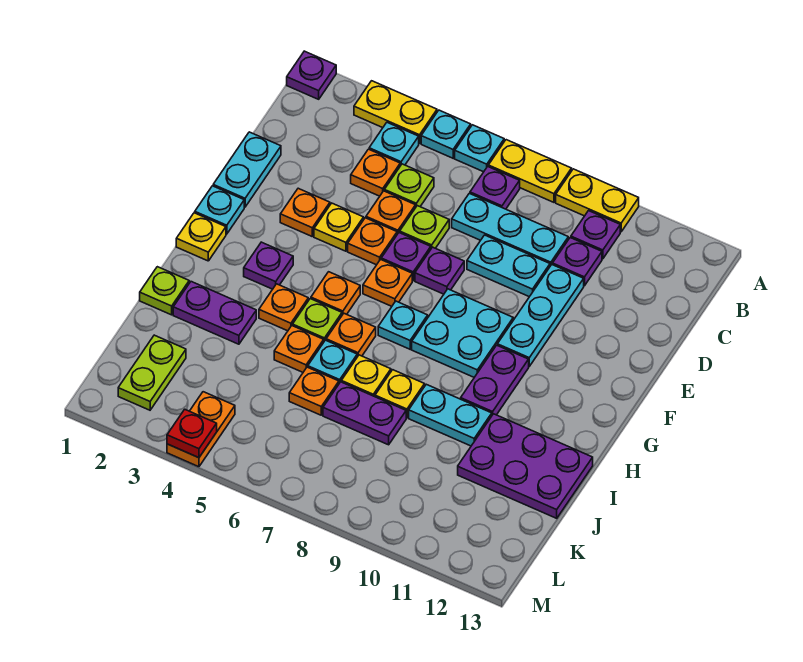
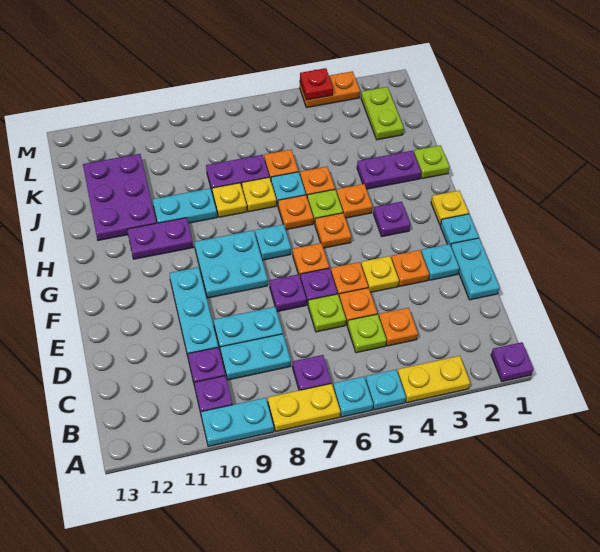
yellow plate A9:A10 level 1 -> cyan plate A9:A10 level 1
cyan plate B4 level 1 -> cyan plate E2 level 1
cyan plate C7:C9 level 1 -> cyan plate C8:C9 level 1
purple plate G10:H10 level 1 -> purple plate H10:H11 level 1
purple plate I11:J13 level 1 -> purple plate I11:K12 level 1
orange plate L4:M4 level 1 -> orange plate M3:M4 level 1

